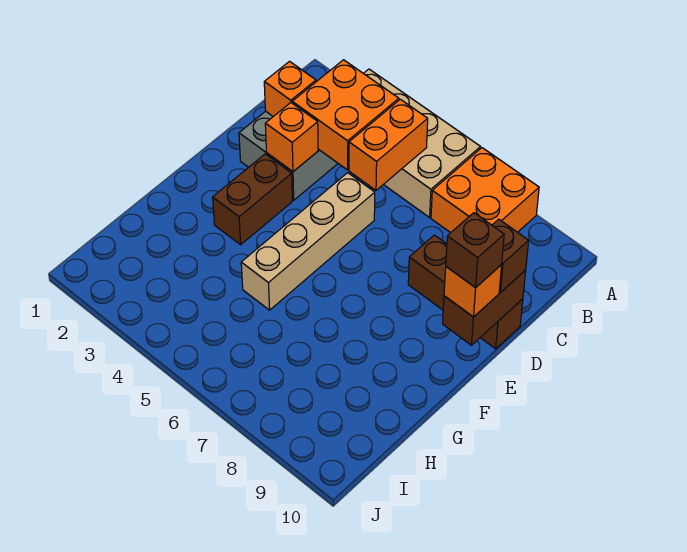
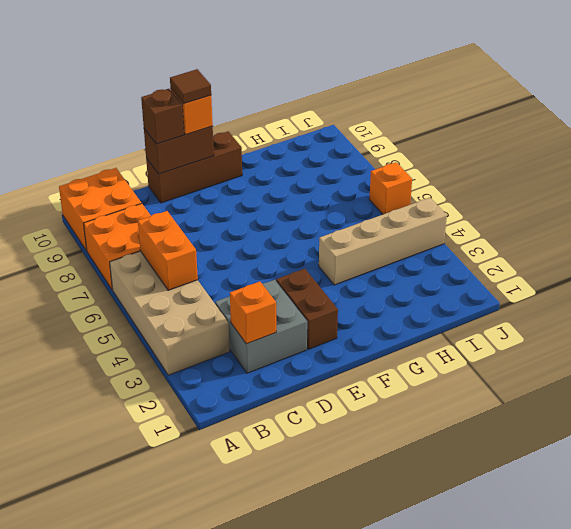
orange brick B3:C4 level 2 -> orange brick A9:B10 level 1
orange brick B5:C5 level 2 -> orange brick B5:B6 level 2
orange brick D3 level 2 -> orange brick J6 level 1
tan brick D5:G5 level 1 -> tan brick G4:J4 level 1
brown brick D8:D10 level 1 -> brown brick D10:F10 level 1
brown brick E3:F3 level 1 -> brown brick E2:E3 level 1
brown brick E10 level 4 -> brown tile E10 level 4

